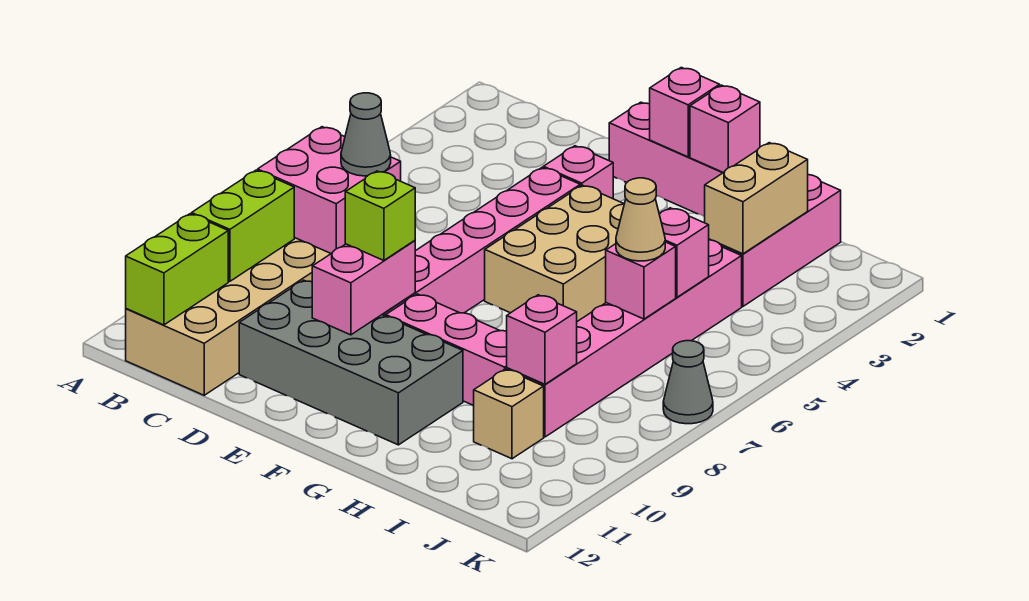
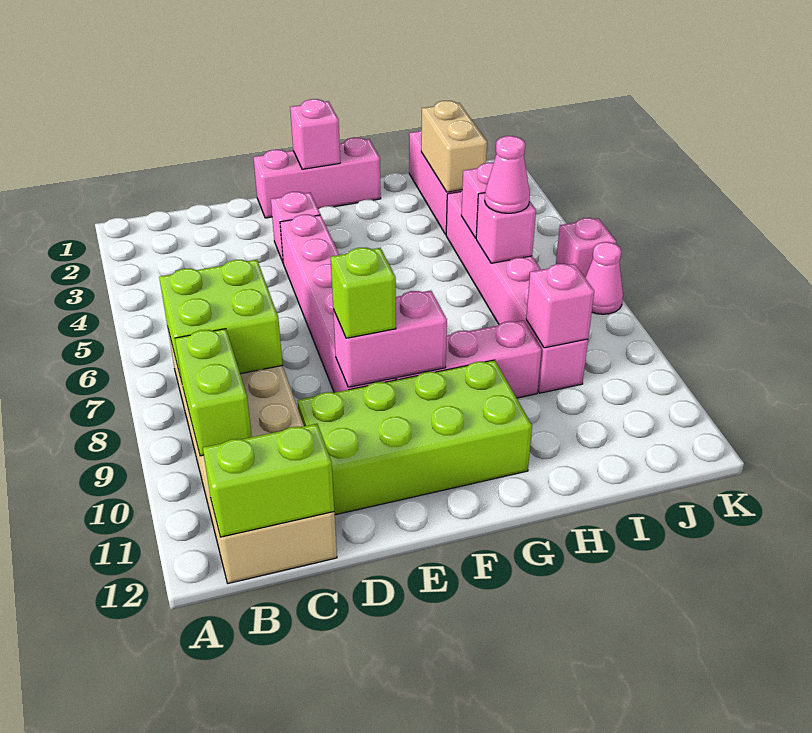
pink brick B7:C8 level 2 -> lime brick B7:C8 level 2
lime brick B11:B12 level 2 -> lime brick B12:C12 level 2
grey cone C7 level 3 -> none
grey brick D10:G11 level 1 -> lime brick D10:G11 level 1
pink brick E9:E10 level 2 -> pink brick E9:F9 level 2
tan brick F4:G6 level 1 -> none
pink brick G1 level 2 -> pink brick K6 level 1
tan cone I6 level 3 -> pink cone I6 level 3
tan brick I10 level 1 -> none
grey cone K7 level 1 -> pink cone K7 level 1

